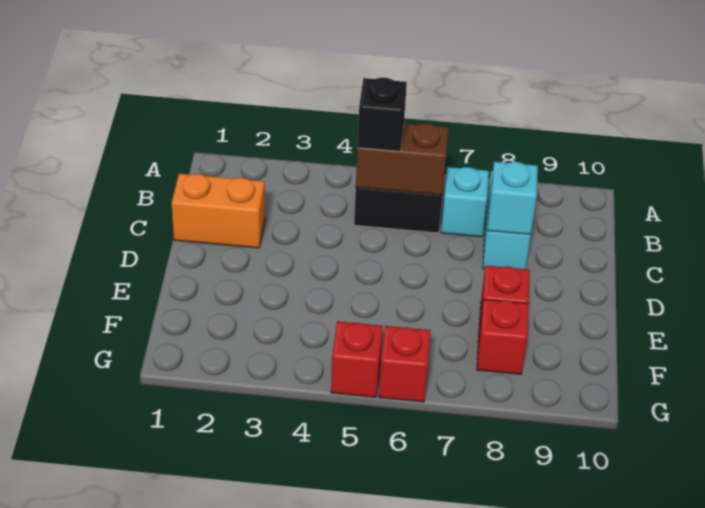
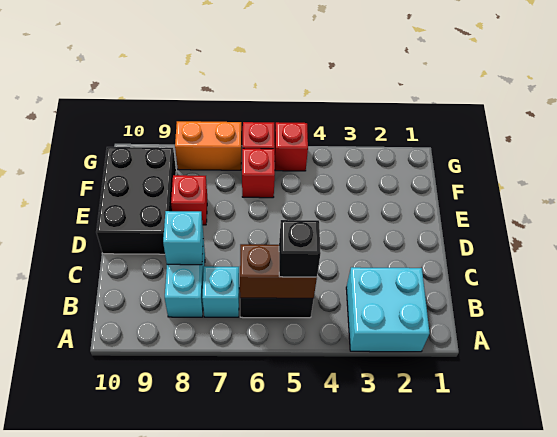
none -> cyan brick A2:B3 level 1
orange brick C1:C2 level 1 -> orange brick G7:G8 level 1
none -> black brick D9:F10 level 1
red brick F8 level 1 -> red brick F6 level 1

